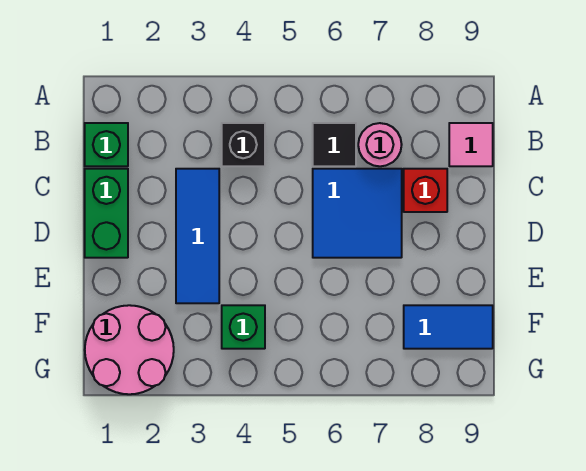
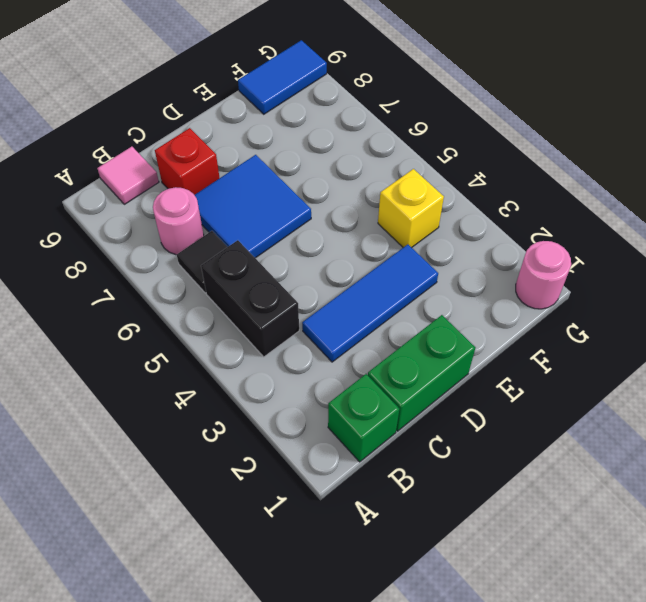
black brick B4 level 1 -> black brick B4:B5 level 1
pink round brick F1:G2 level 1 -> pink round brick G1 level 1
green brick F4 level 1 -> yellow brick F4 level 1
blue tile F8:F9 level 1 -> blue tile F9:G9 level 1

